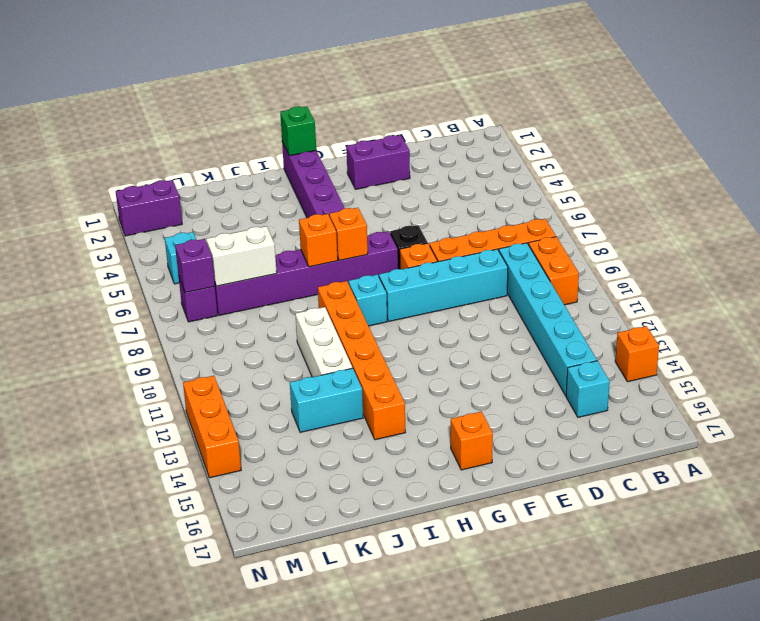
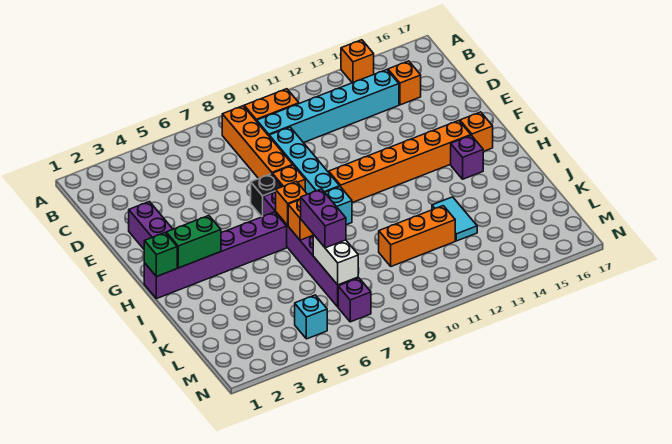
cyan brick C15 level 1 -> orange brick C15 level 1
none -> green brick H2:H3 level 2
orange brick I9:I14 level 1 -> orange brick G10:G15 level 1
white brick J10:J12 level 1 -> none
cyan brick J13:K13 level 1 -> cyan tile J13:K13 level 1
purple brick M2:N2 level 1 -> purple brick J7:K7 level 3
purple brick M7 level 2 -> purple brick H15 level 1
orange brick N12:N14 level 1 -> orange brick K10:K12 level 1

